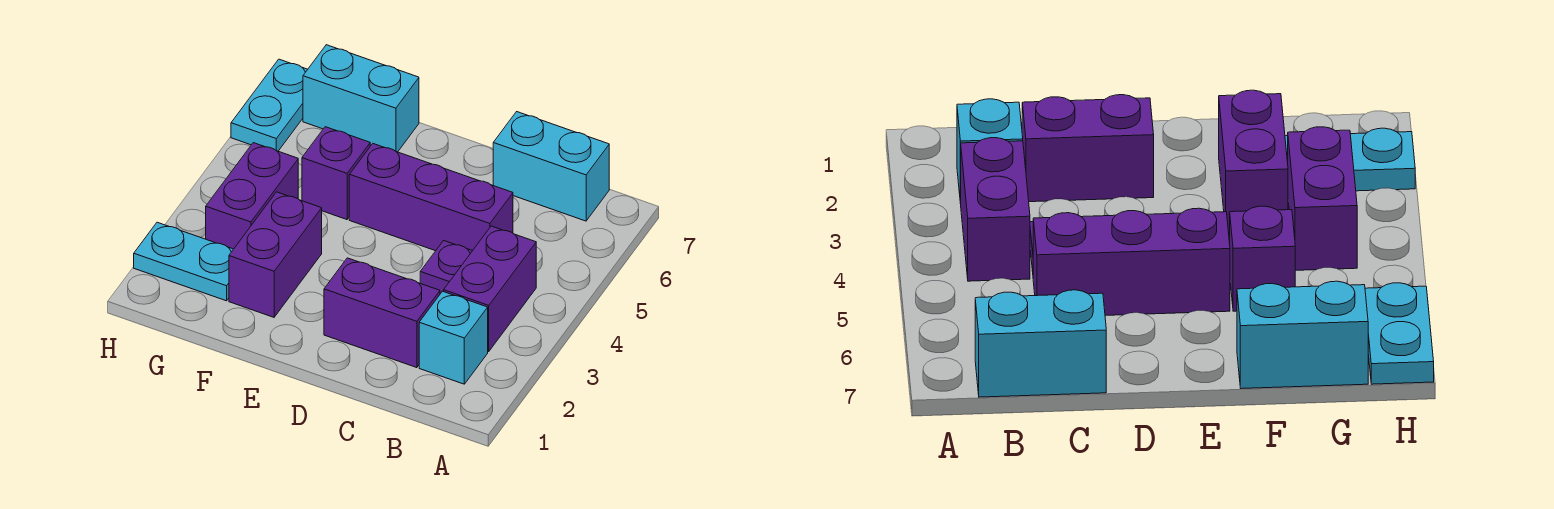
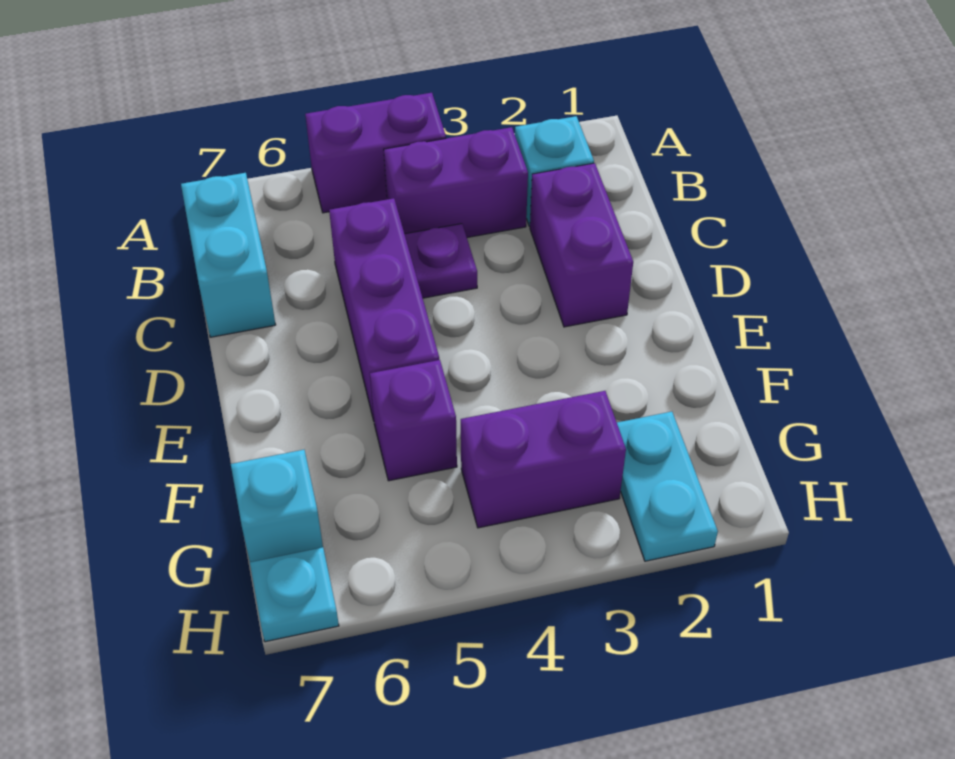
purple brick F2:F3 level 1 -> purple brick A4:A5 level 1
cyan brick F7:G7 level 1 -> cyan brick G7 level 1
cyan plate H6:H7 level 1 -> cyan plate H7 level 1

